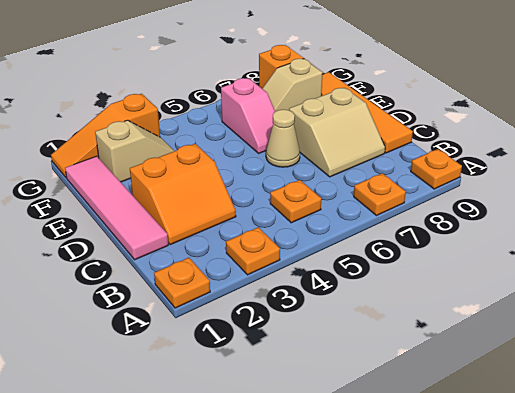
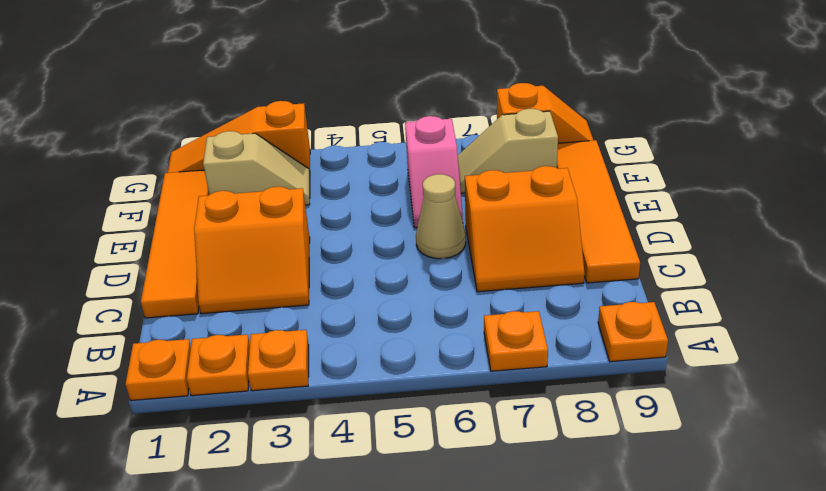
orange plate B5 level 1 -> orange plate A2 level 1
pink tile C1:F1 level 1 -> orange tile C1:F1 level 1
tan slope C7:D8 level 1 top D -> orange slope C7:D8 level 1 top D

